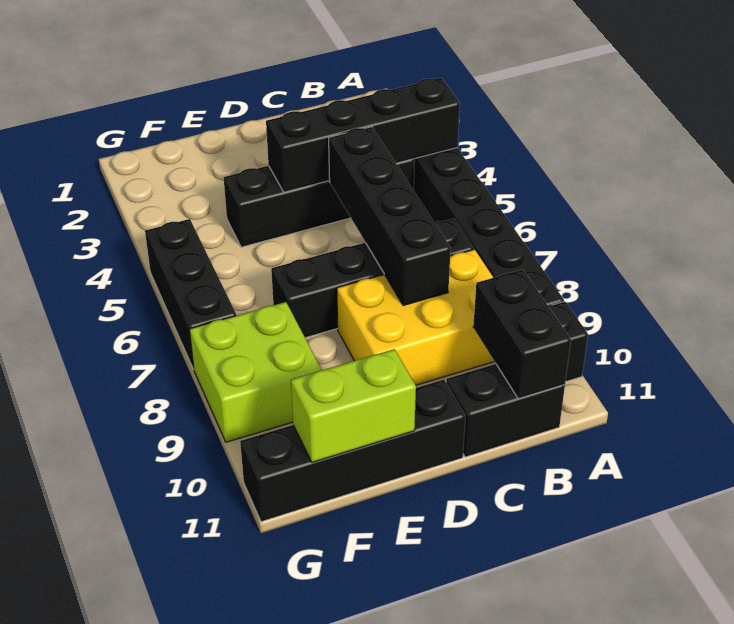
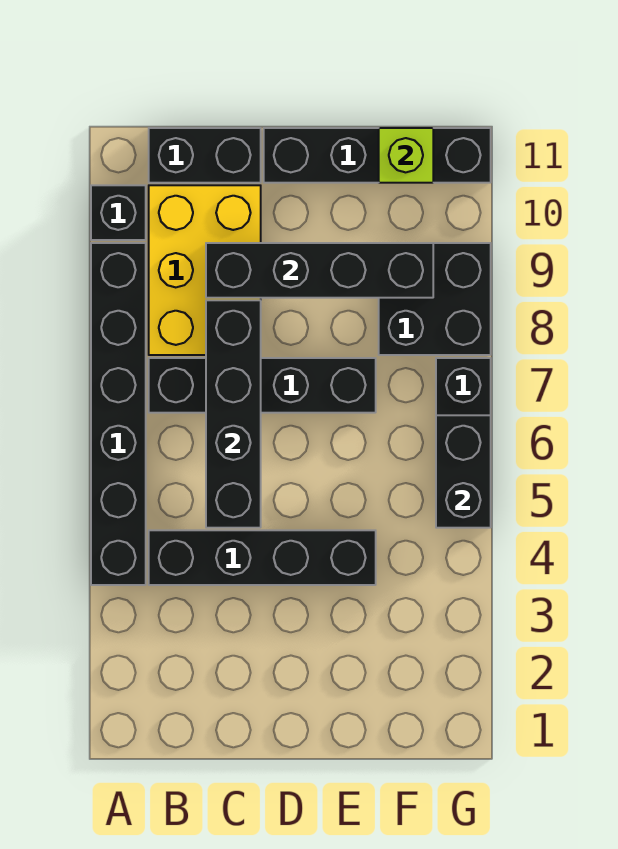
black brick A4:D4 level 2 -> black brick C9:F9 level 2
yellow brick B8:D9 level 1 -> yellow brick B8:C10 level 1
black brick B10:B11 level 2 -> black brick G5:G6 level 2
lime brick E11:F11 level 2 -> lime brick F11 level 2
lime brick F8:G9 level 1 -> black brick F8:G9 level 1

